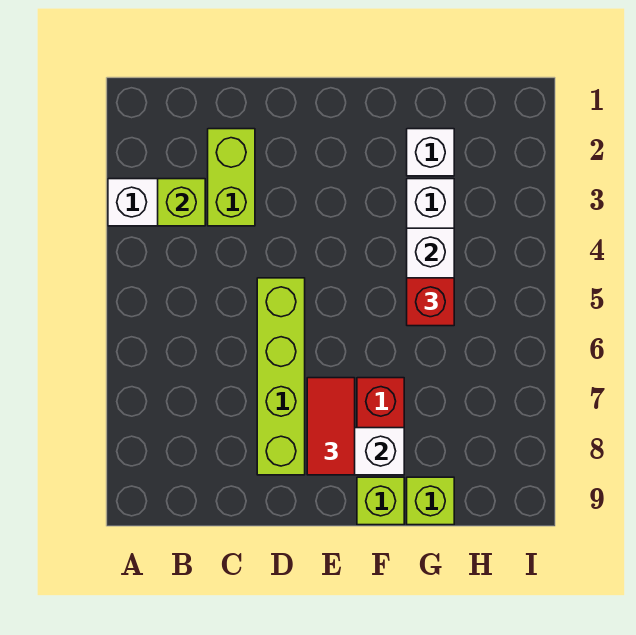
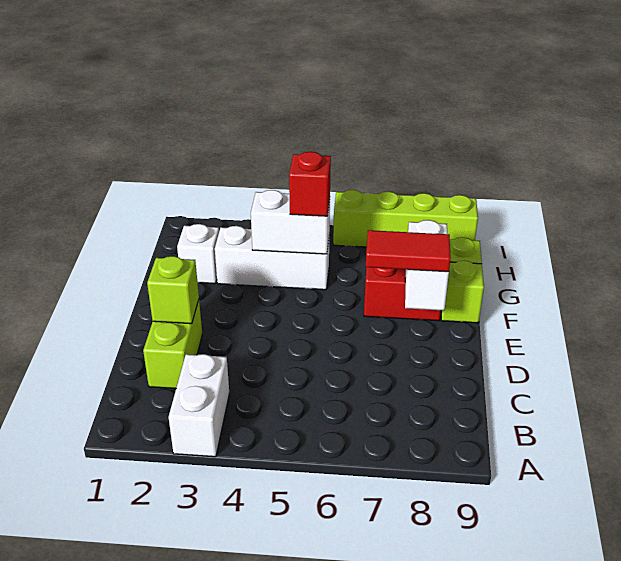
lime brick B3 level 2 -> lime brick D2 level 2
lime brick C2:C3 level 1 -> lime brick C2:D2 level 1
lime brick D5:D8 level 1 -> lime brick I6:I9 level 1

